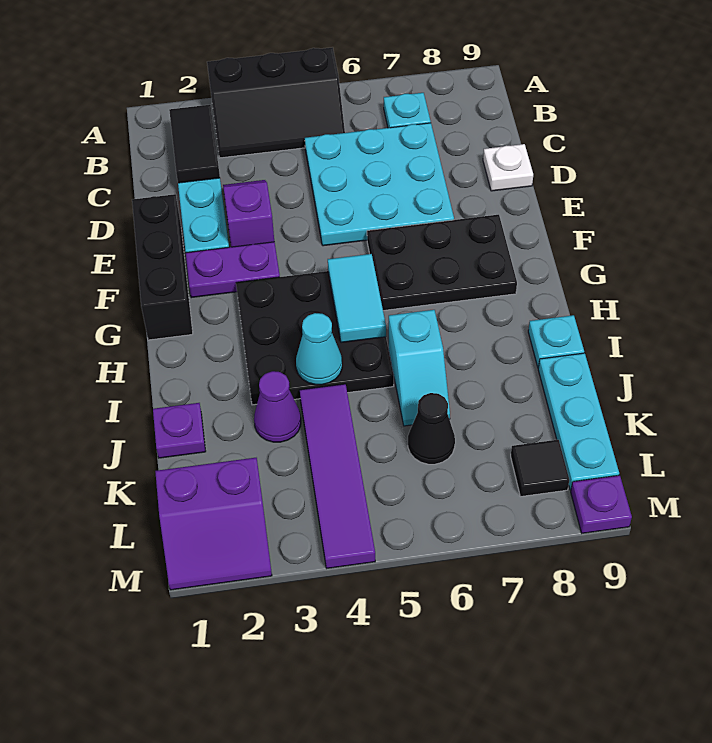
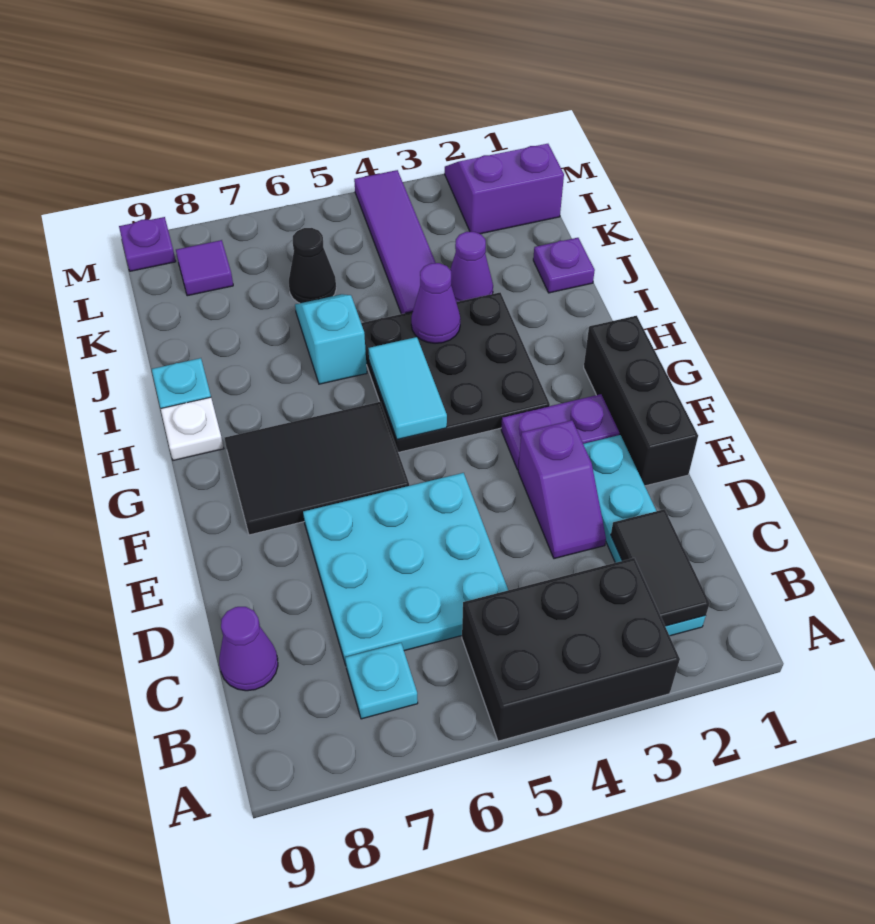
black slope A3:B5 level 1 top A -> black brick A3:B5 level 1
none -> purple cone C9 level 1
white plate D9 level 1 -> white plate H9 level 1
black plate F6:G8 level 1 -> black tile F6:G8 level 1
cyan cone I4 level 2 -> purple cone I4 level 2
cyan plate J9:L9 level 1 -> none
black tile L8 level 1 -> purple tile L8 level 1

